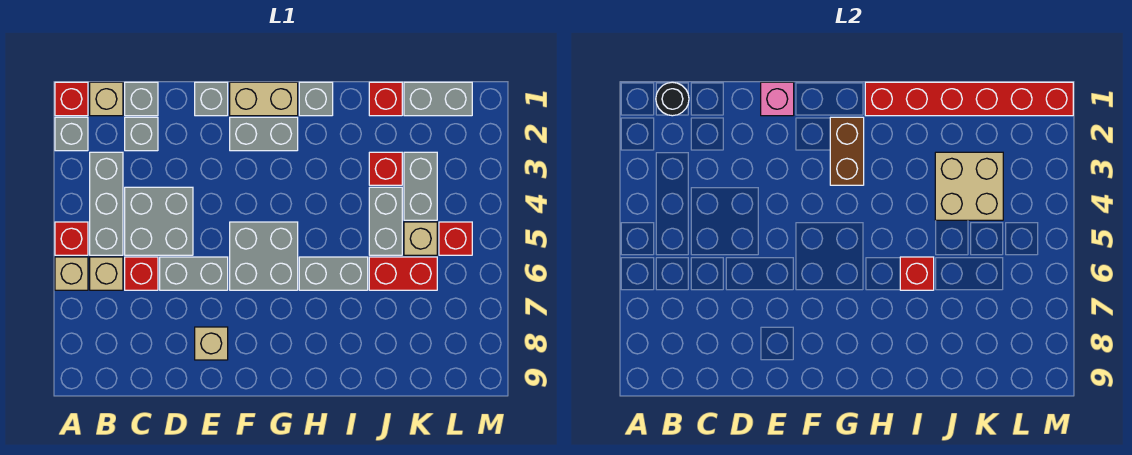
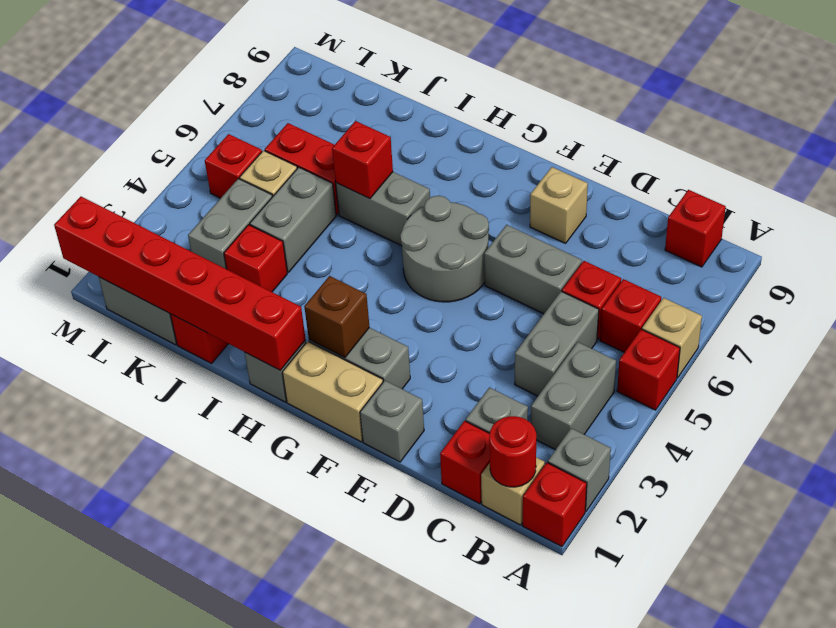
black round brick B1 level 2 -> red round brick B1 level 2
grey brick B3:B5 level 1 -> grey brick B3:B4 level 1
tan brick B6 level 1 -> red brick B6 level 1
none -> red brick B9 level 1
grey brick C1 level 1 -> red brick C1 level 1
grey brick C4:D5 level 1 -> grey brick C4:C5 level 1
pink brick E1 level 2 -> none
grey brick F5:G6 level 1 -> grey round brick F5:G6 level 1
brown brick G2:G3 level 2 -> brown brick G2 level 2
tan brick J3:K4 level 2 -> none

